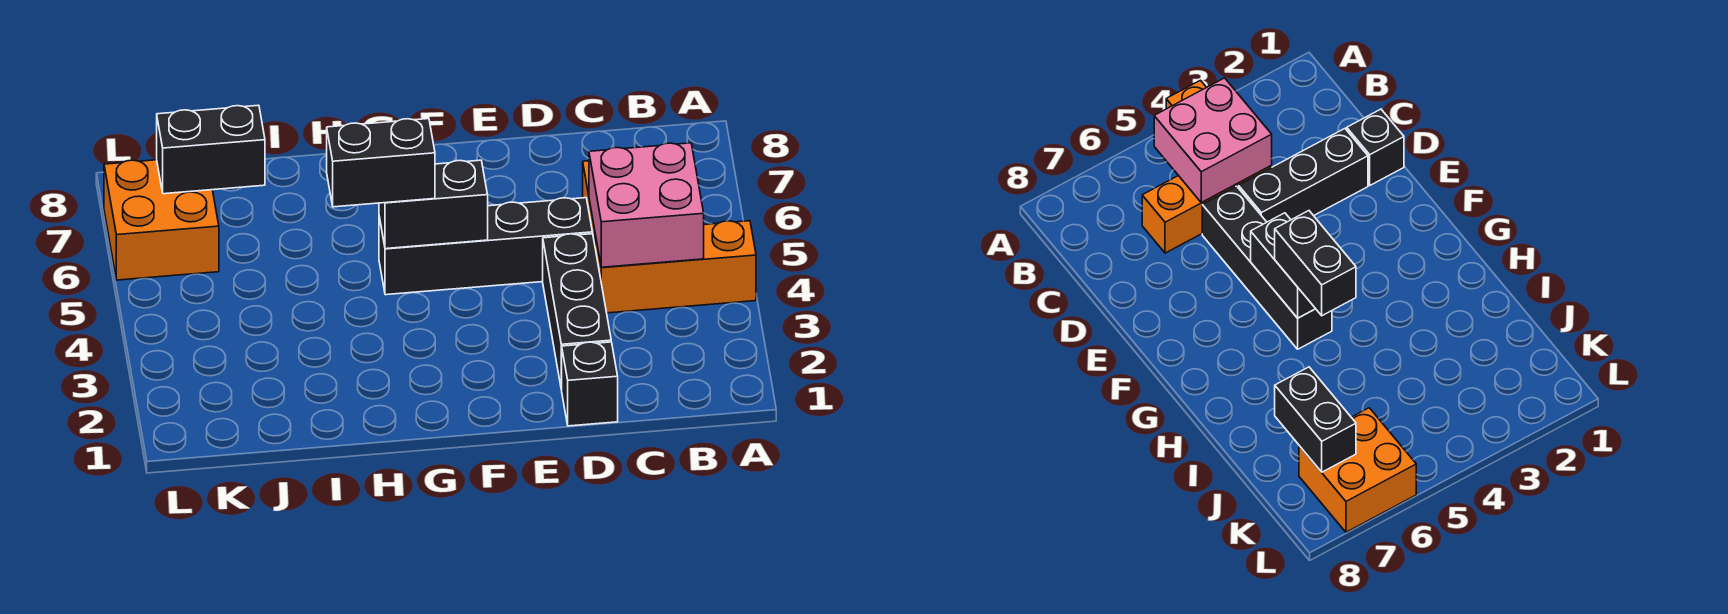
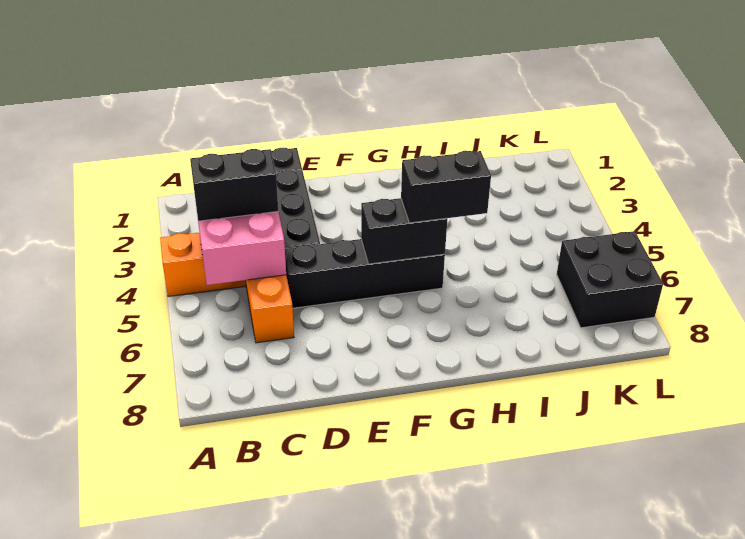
black brick J7:K7 level 2 -> black brick B4:C4 level 3
orange brick K6:L7 level 1 -> black brick K6:L7 level 1

